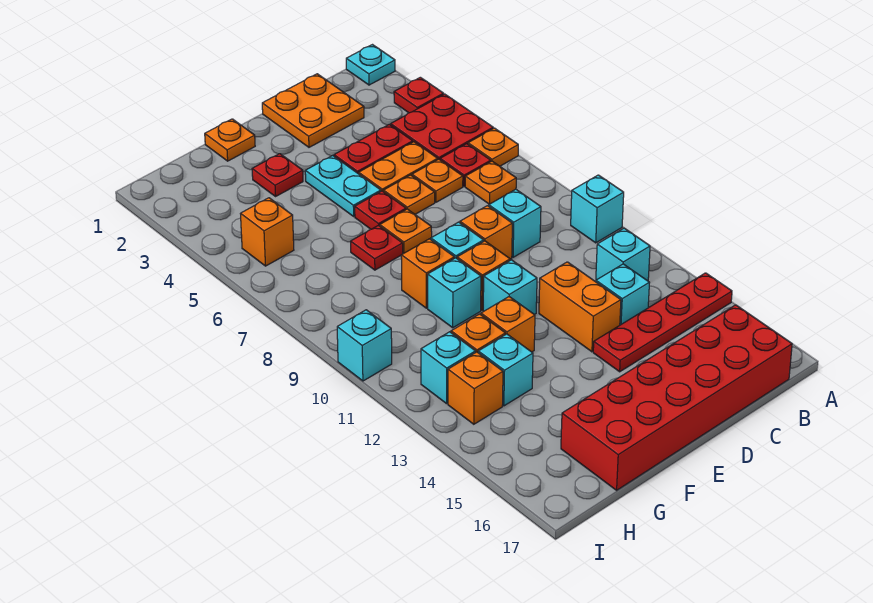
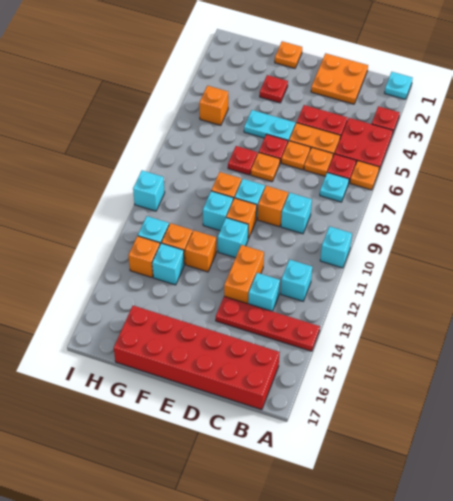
orange plate B7 level 1 -> cyan plate B7 level 1
cyan plate E4:E5 level 1 -> cyan plate E5:F5 level 1

